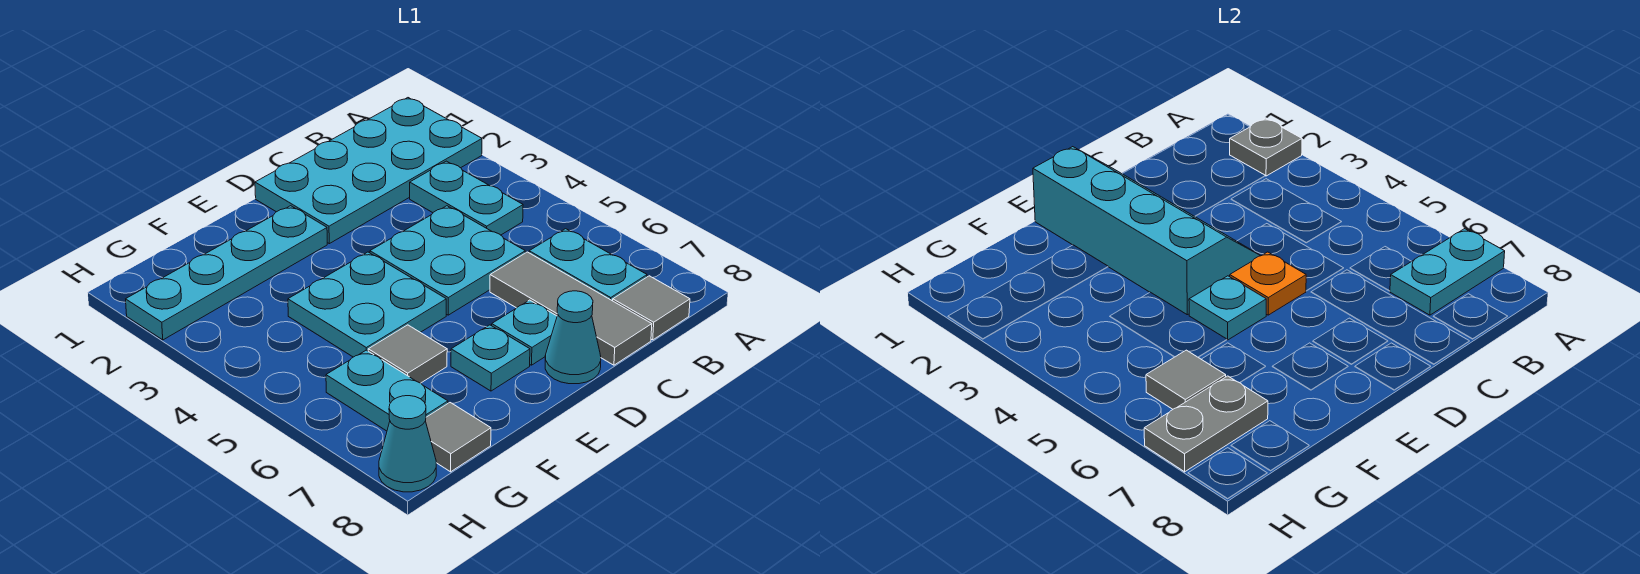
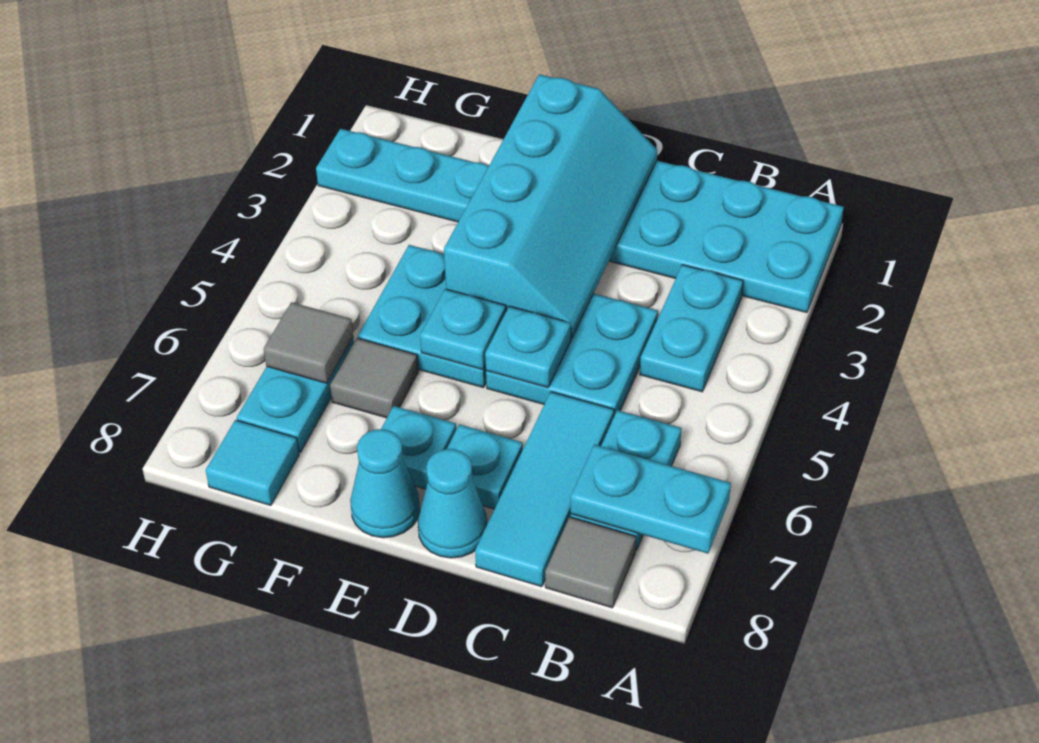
grey plate A2 level 2 -> none
grey tile C6:C8 level 1 -> cyan tile C6:C8 level 1
orange plate D5 level 2 -> cyan plate D5 level 2
grey plate G7:H7 level 2 -> none
grey tile G8 level 1 -> cyan tile G8 level 1
cyan cone H8 level 1 -> cyan cone E8 level 1

